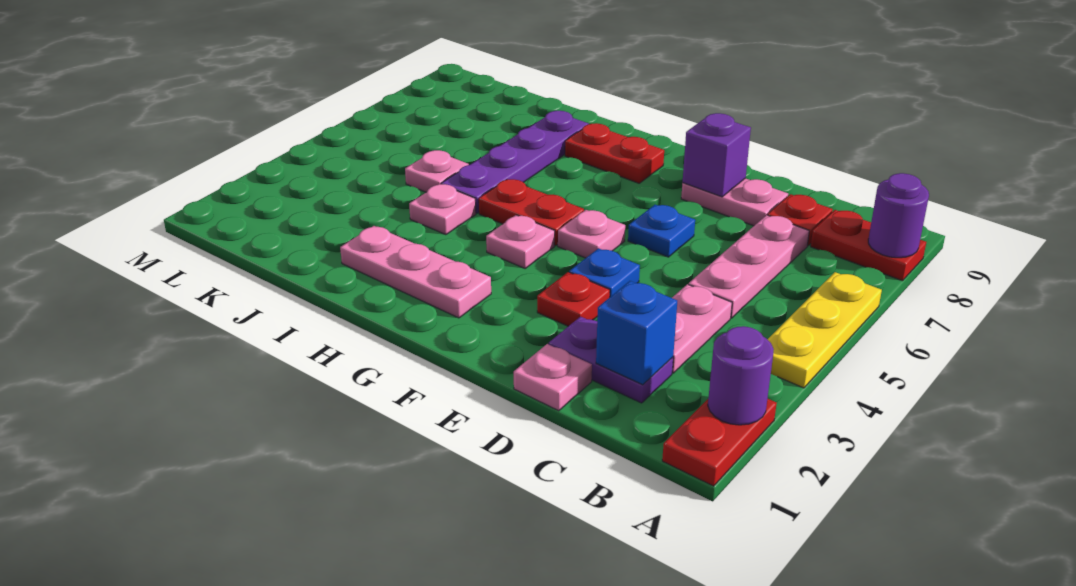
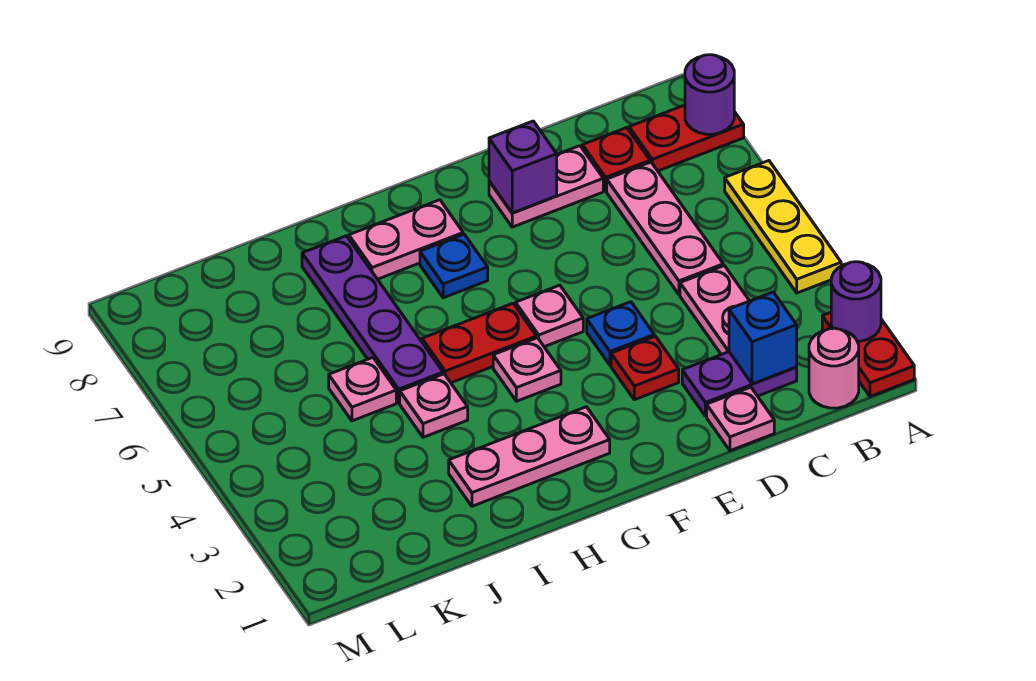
none -> pink round brick B1 level 1
blue plate E6 level 1 -> blue plate G7 level 1
red plate G8:H8 level 1 -> pink plate G8:H8 level 1

